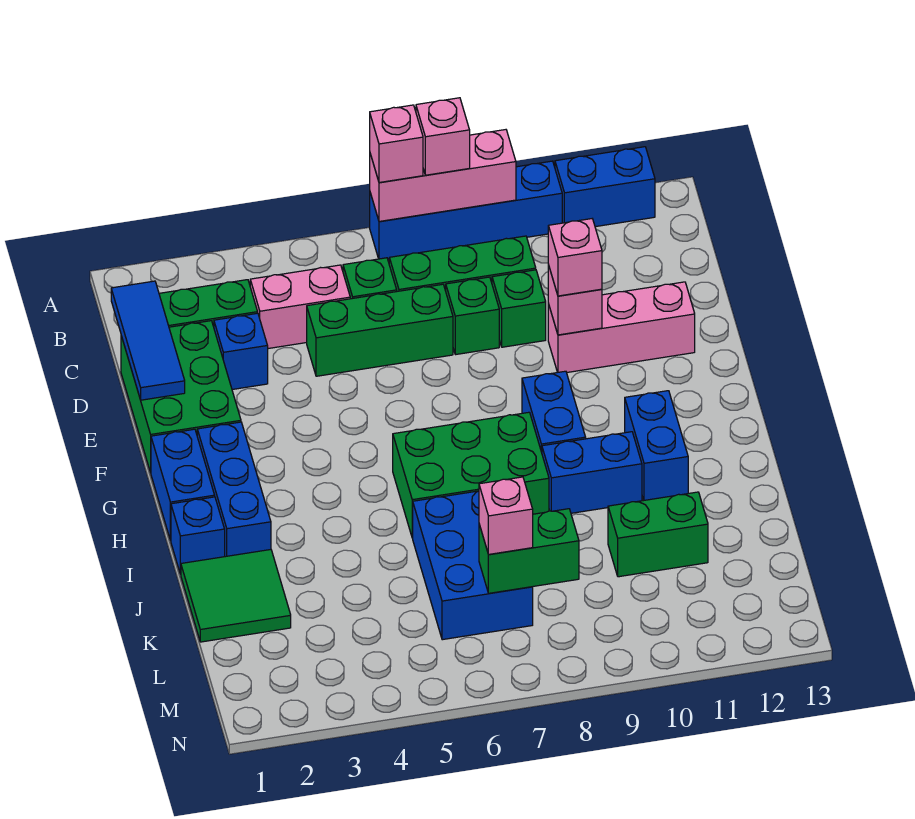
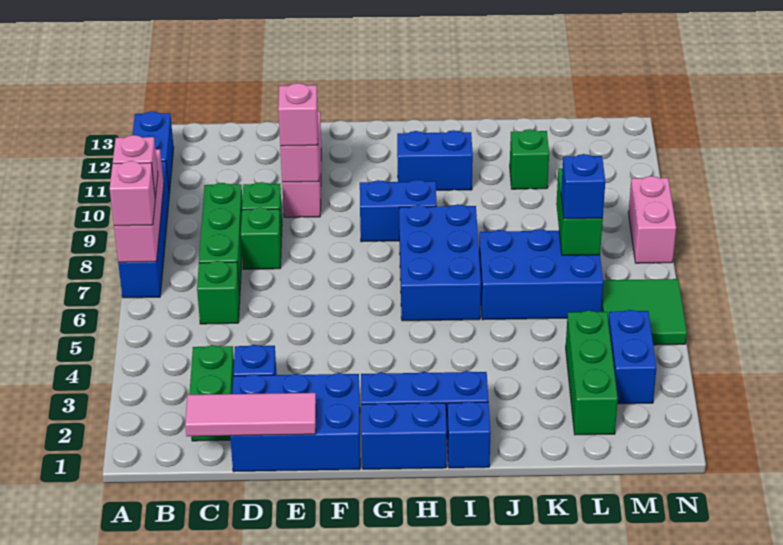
blue tile C1:E1 level 2 -> pink tile C1:E1 level 2
pink brick C4:C5 level 1 -> pink brick N8:N9 level 1
green brick D1:F2 level 1 -> blue brick D1:F2 level 1
green brick D5:D7 level 1 -> green brick L2:L4 level 1
green brick H6:I8 level 1 -> blue brick H6:I8 level 1
blue brick I9:I10 level 1 -> blue brick M3:M4 level 1
green tile J1:K2 level 1 -> green tile M5:N6 level 1
green brick K10:K11 level 1 -> green brick K11 level 1
pink brick L7 level 3 -> blue brick L7 level 3

